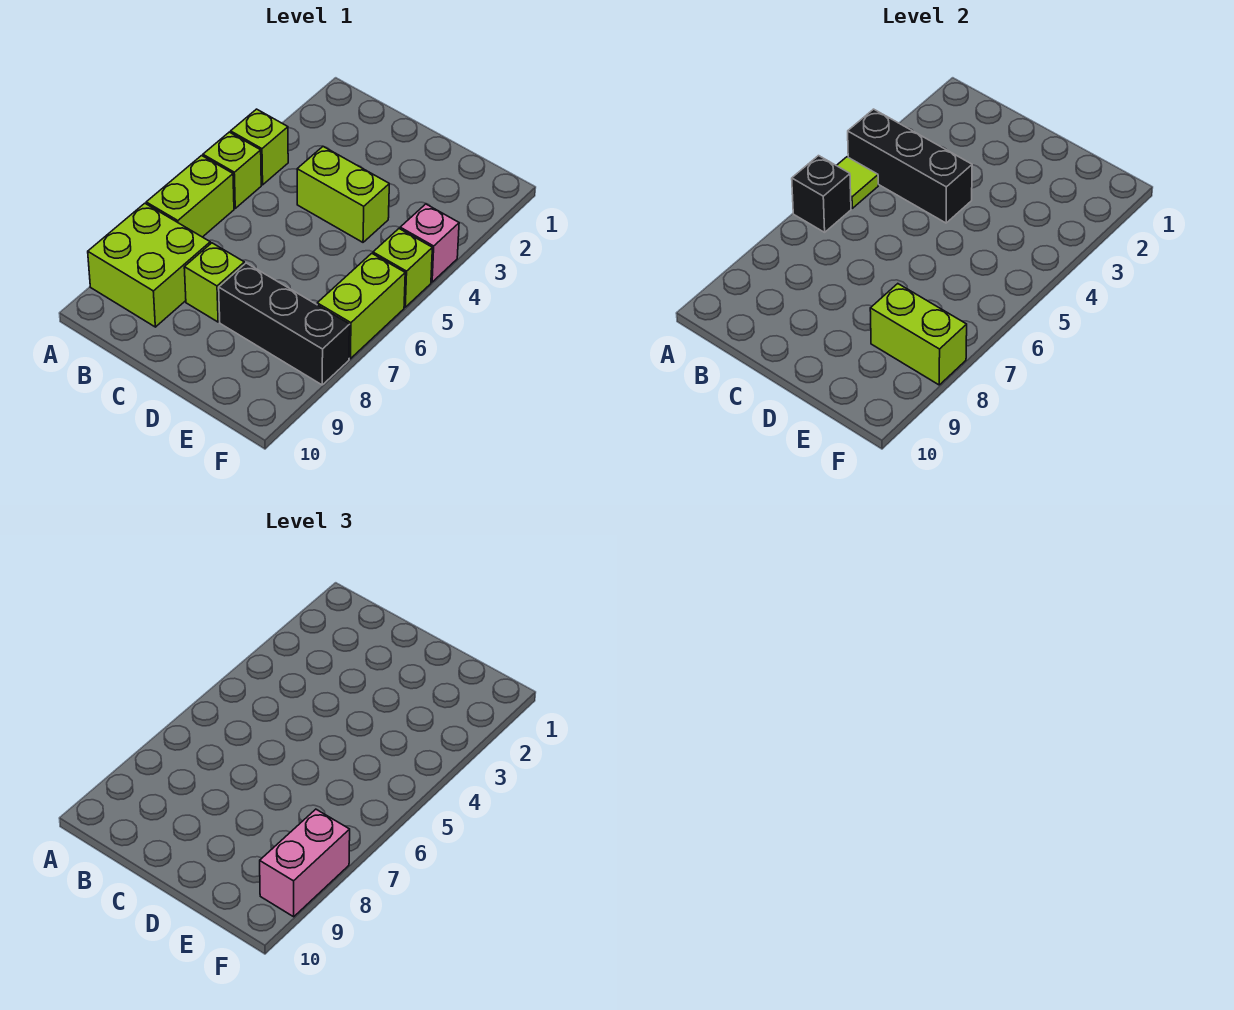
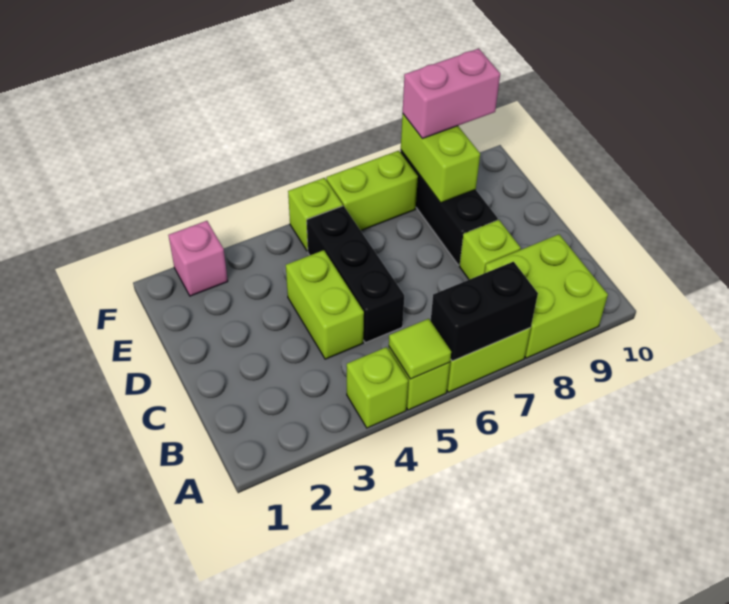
black brick A4:C4 level 2 -> black brick C5:E5 level 1
black brick A6 level 2 -> black brick A6:A7 level 2
pink brick F4 level 1 -> pink brick F2 level 1

